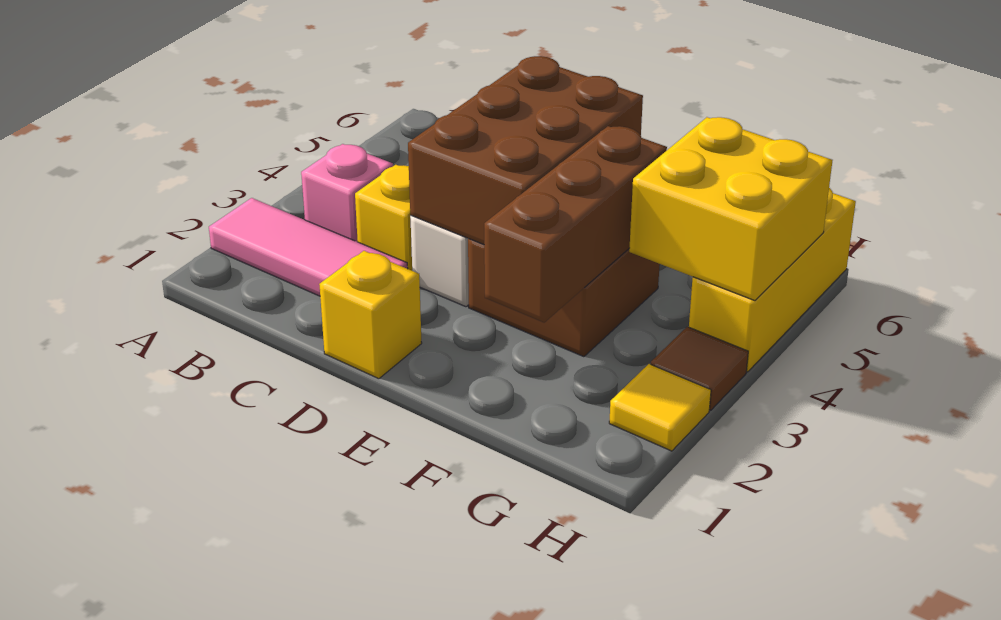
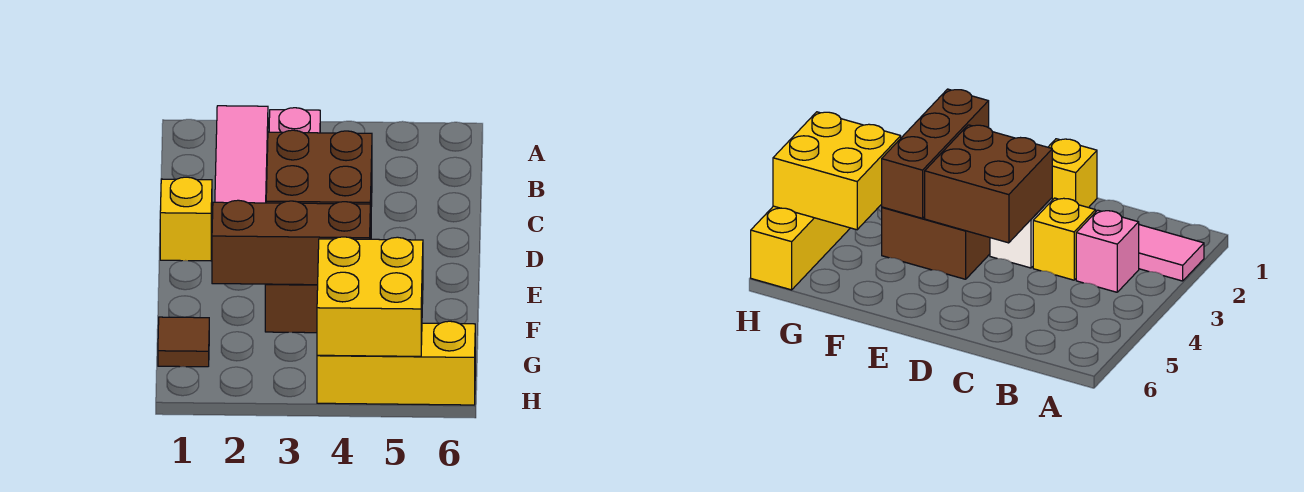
brown brick D3:E5 level 2 -> brown brick D3:E4 level 2
yellow tile H2 level 1 -> none
brown tile H3 level 1 -> brown tile G1 level 1

